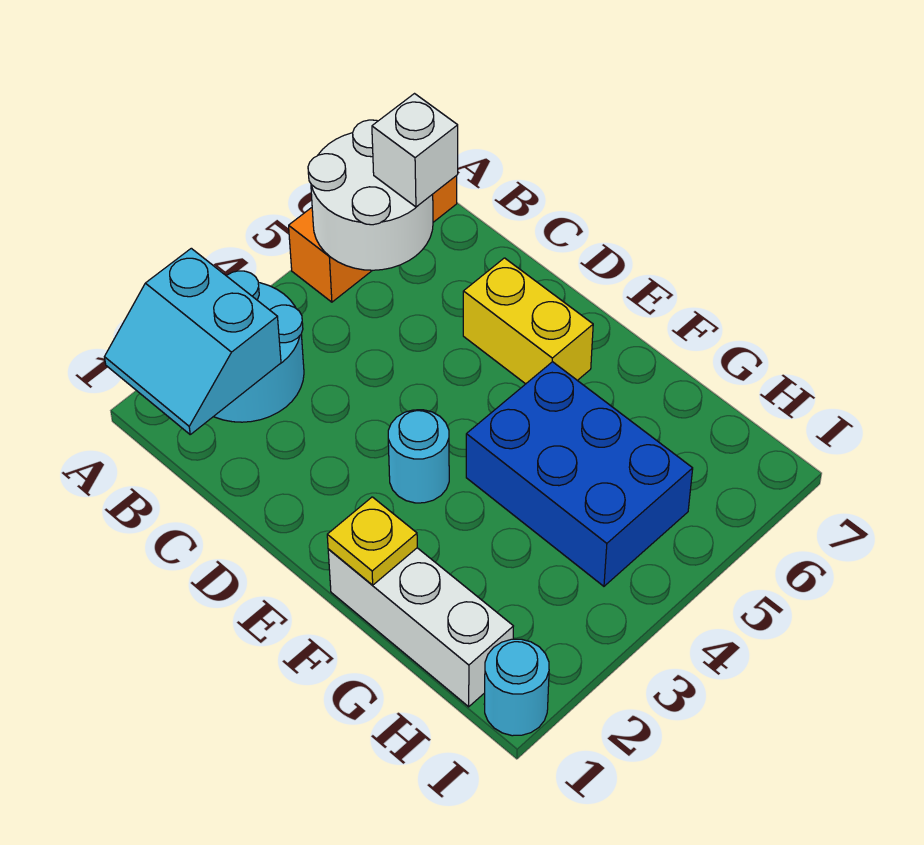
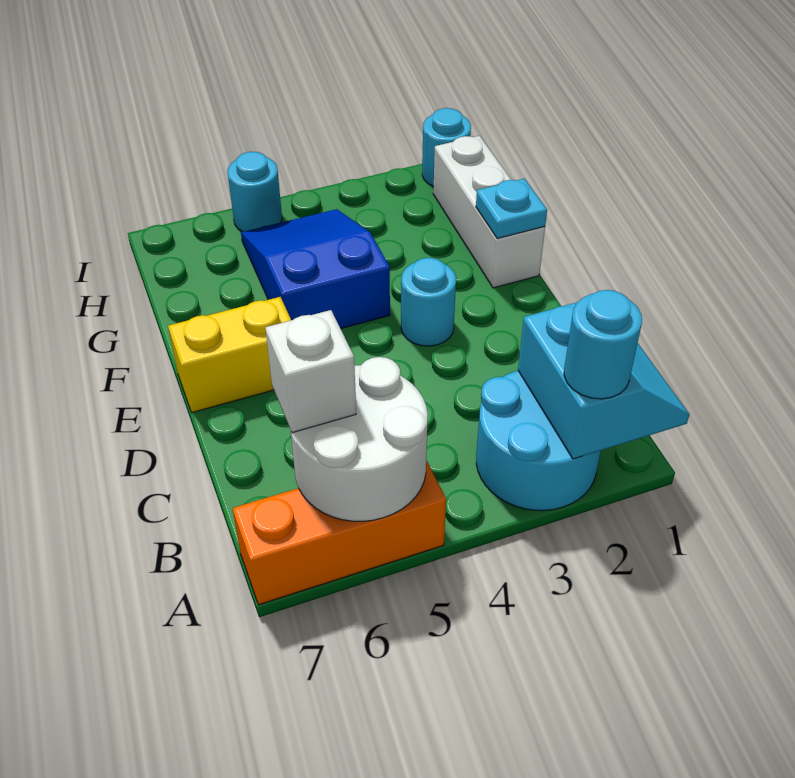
none -> cyan round brick A2 level 3
yellow brick D6:E6 level 1 -> yellow brick E6:E7 level 1
yellow plate F1 level 2 -> cyan plate F1 level 2
blue brick F4:H5 level 1 -> blue slope F4:H5 level 1 top F
none -> cyan round brick I5 level 1

